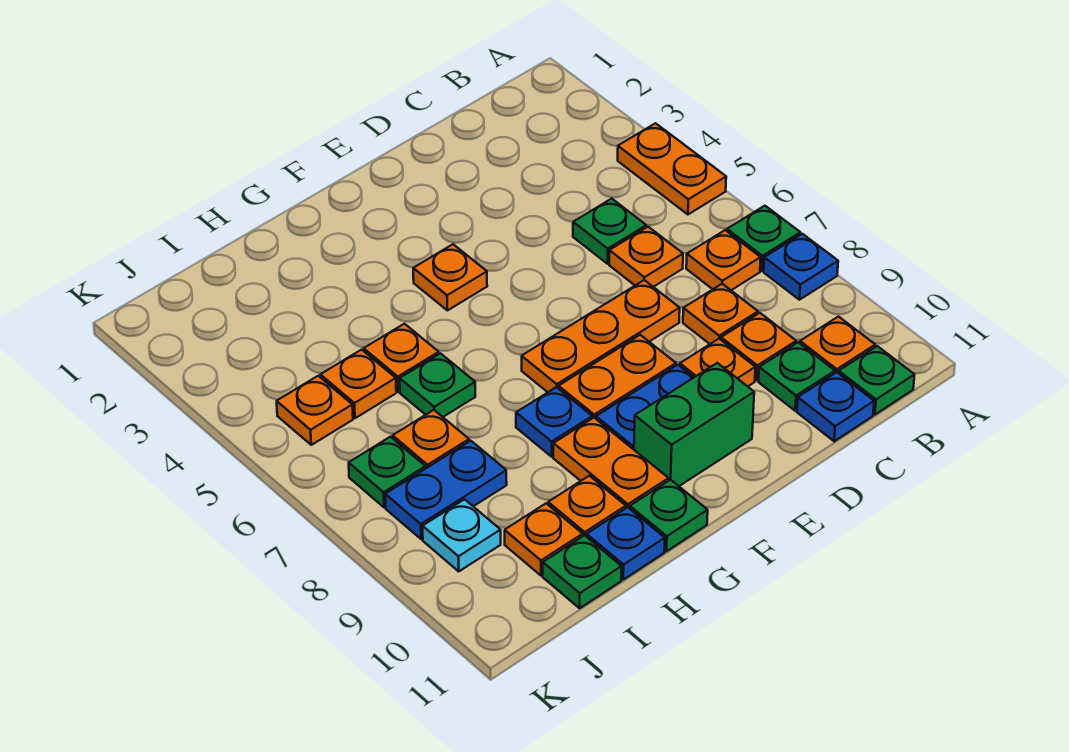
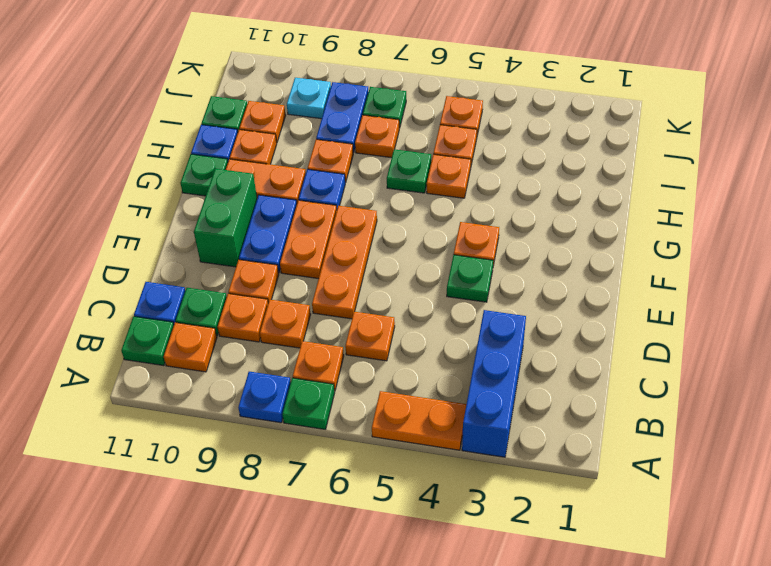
none -> blue brick A3:C3 level 1
green plate C5 level 1 -> green plate E4 level 1
none -> orange plate H8 level 1

